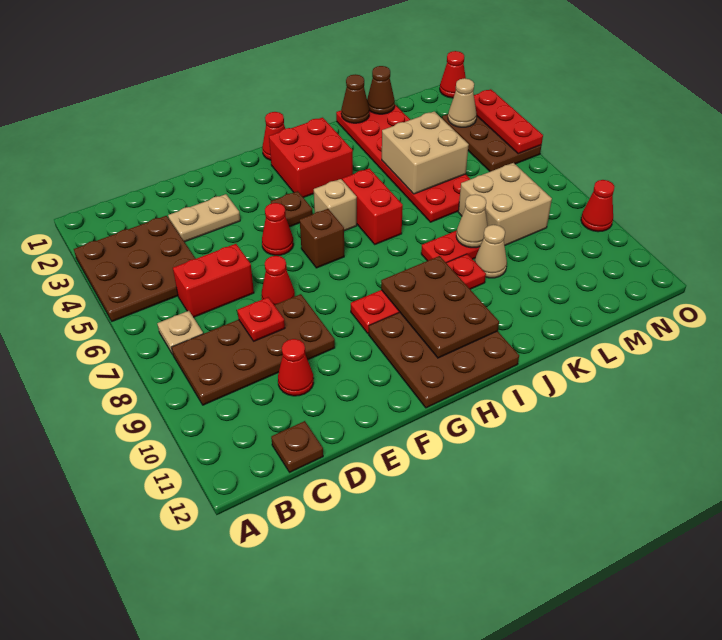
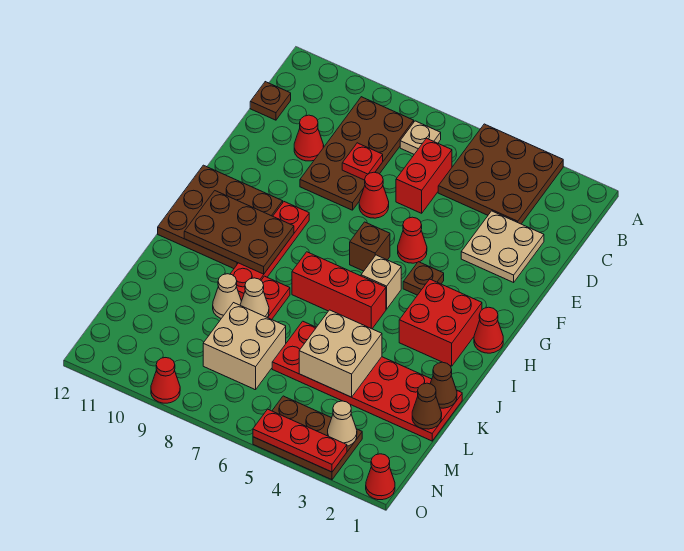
tan plate D3:E3 level 1 -> tan plate D2:E3 level 1
red brick I5:I6 level 1 -> red brick I5:I7 level 1

